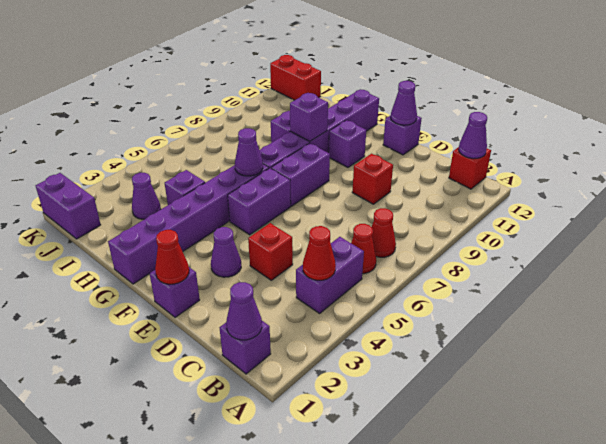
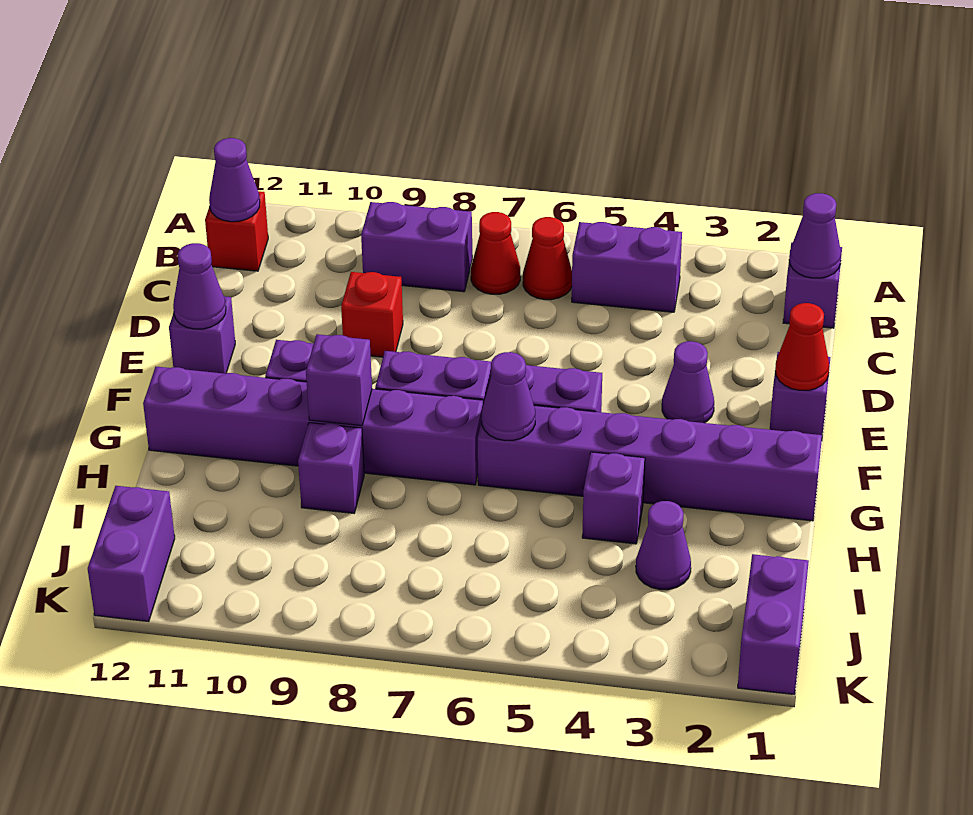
red cone B4 level 2 -> none
none -> purple brick B8:B9 level 1
red brick D4 level 1 -> none
red brick J12:K12 level 1 -> purple brick J12:K12 level 1

